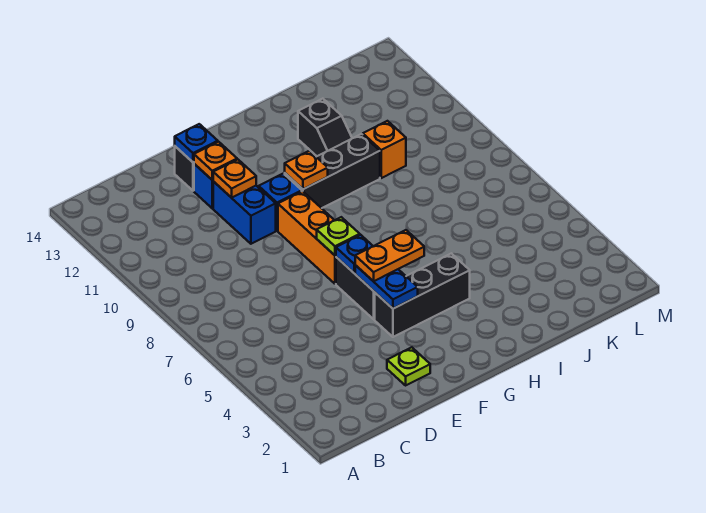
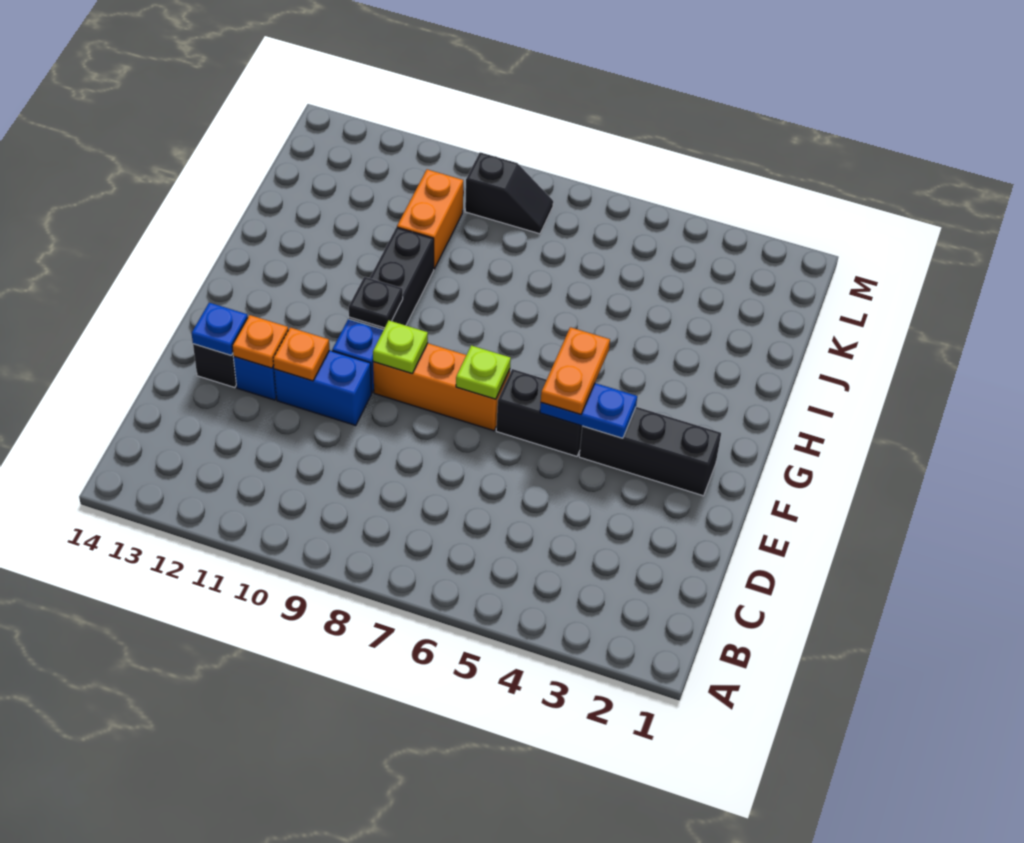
lime plate E2 level 1 -> lime plate F9 level 2
black brick F4:H4 level 1 -> black brick F2:F4 level 1
blue plate F6 level 2 -> none
orange plate G10 level 2 -> black plate G10 level 2
black slope I11:I12 level 1 top 12 -> black slope L8:L9 level 1 top 9
orange brick J10 level 1 -> orange brick J10:K10 level 1

